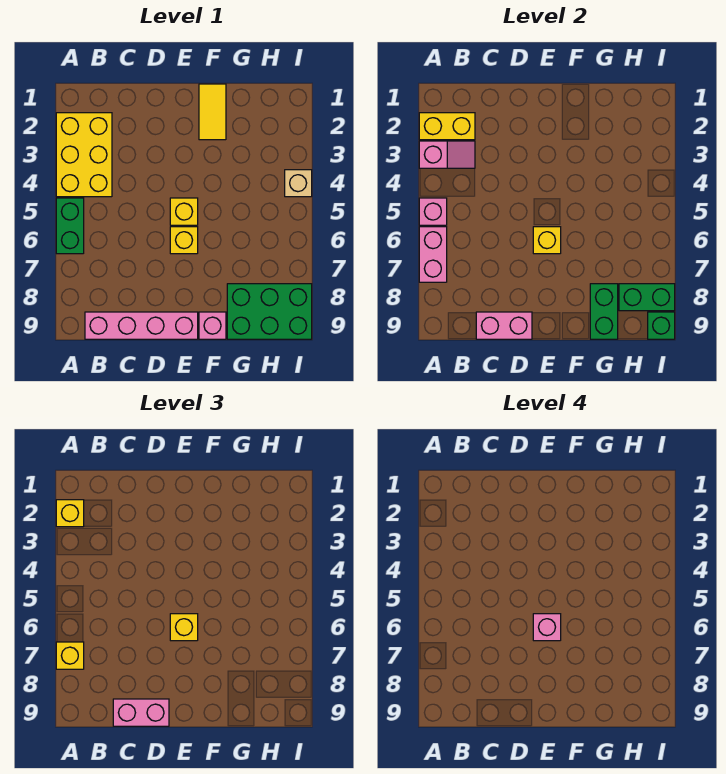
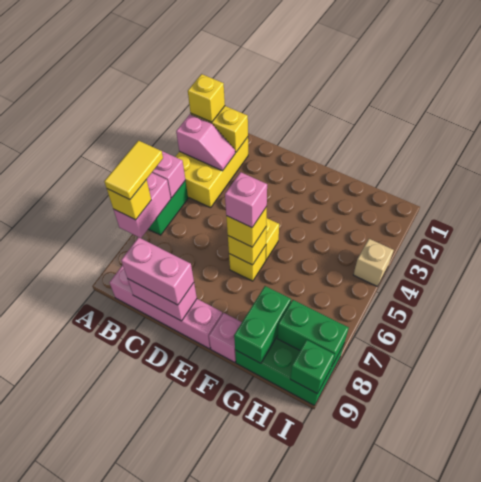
yellow tile F1:F2 level 1 -> yellow tile A6:A7 level 4

